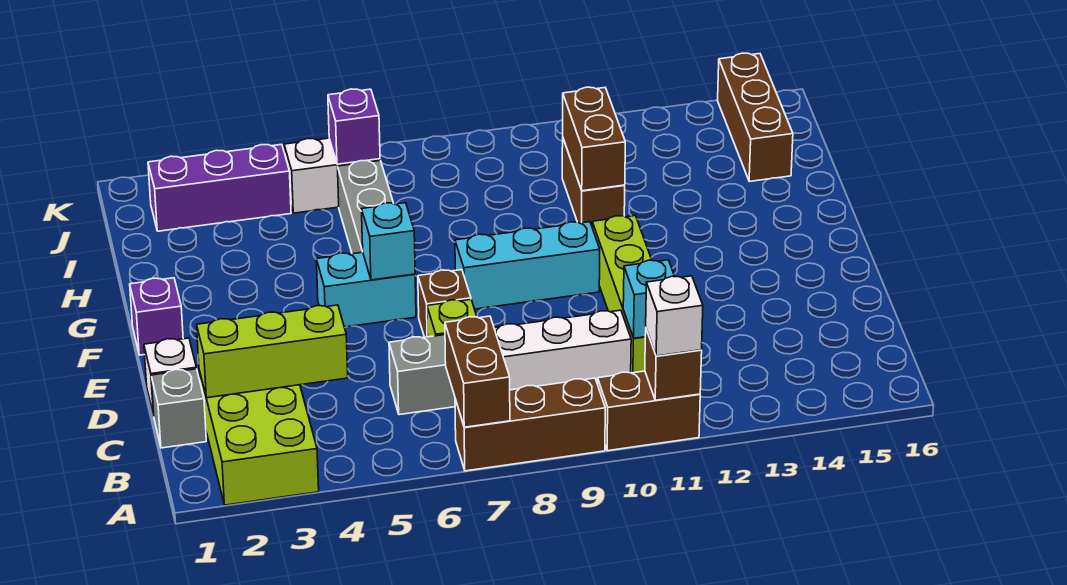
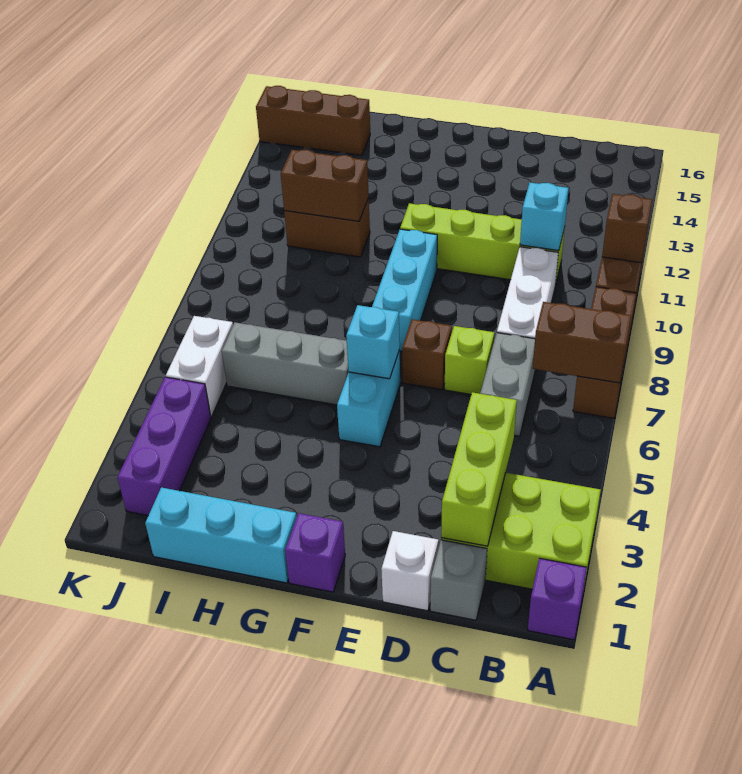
white brick A11 level 3 -> none
none -> cyan brick G1:I1 level 1
purple brick J6 level 2 -> purple brick A1 level 1

